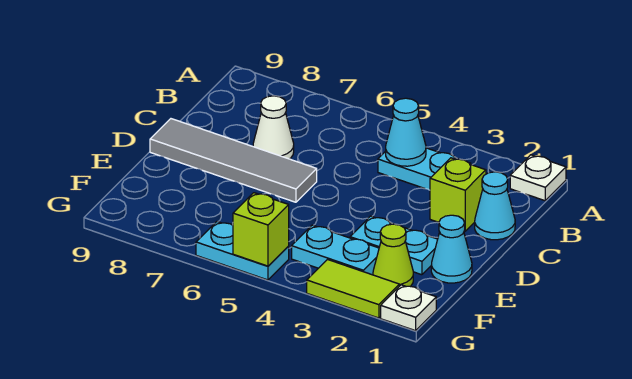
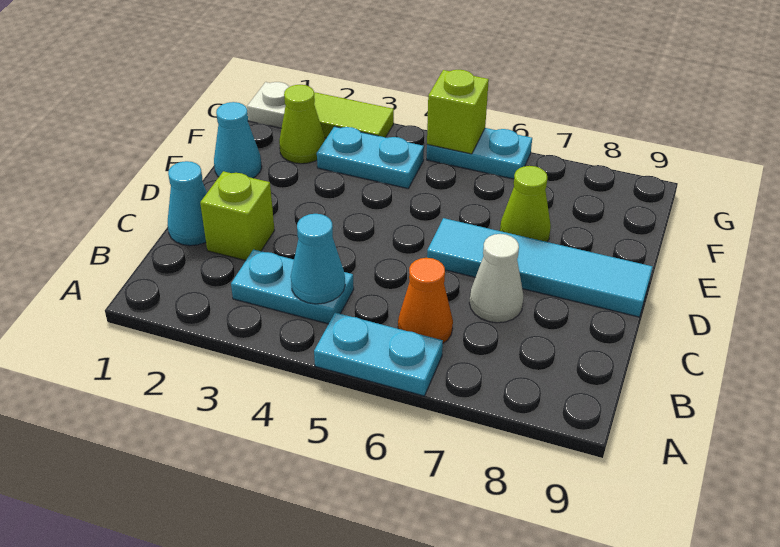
white plate A1 level 1 -> none
none -> orange cone B6 level 1
grey tile D6:D9 level 1 -> cyan tile D6:D9 level 1
cyan plate E2:E3 level 1 -> cyan plate A5:A6 level 1
none -> lime cone E7 level 1

